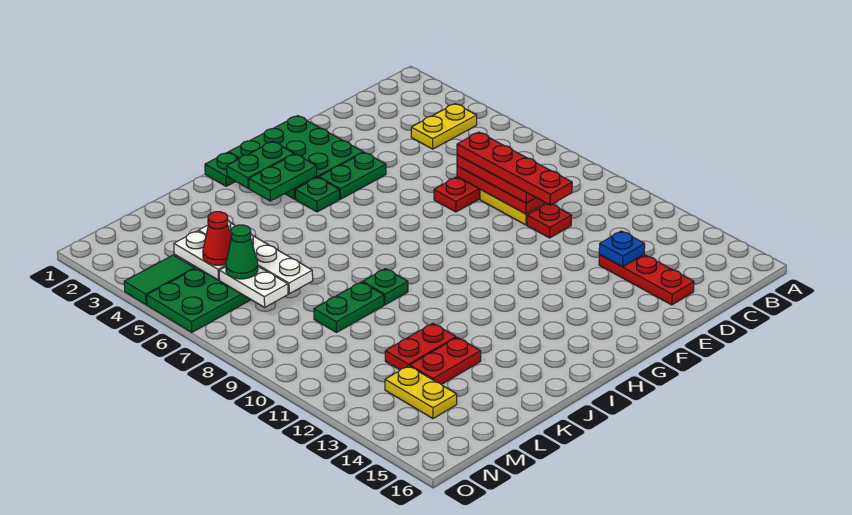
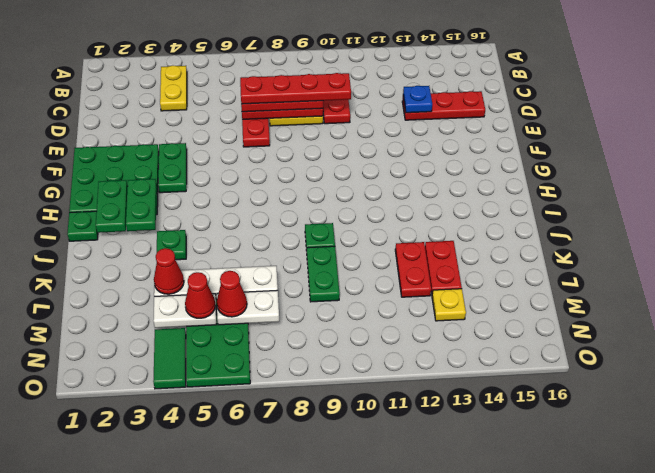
green plate H4 level 1 -> green plate J4 level 1
none -> red cone L4 level 3
green cone M6 level 3 -> red cone M6 level 3
yellow plate M13:M14 level 1 -> yellow plate M13 level 1

